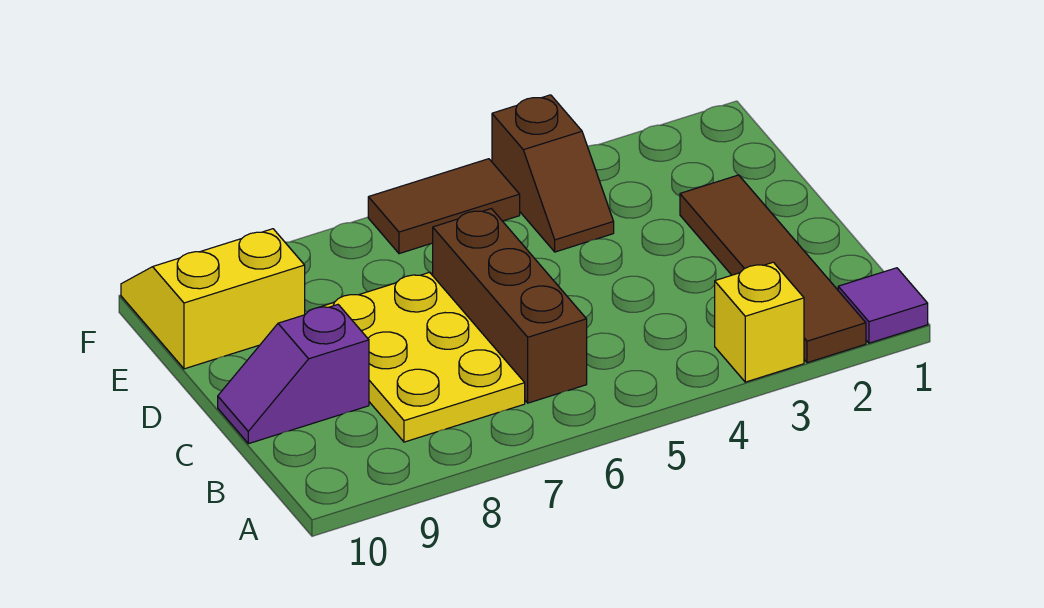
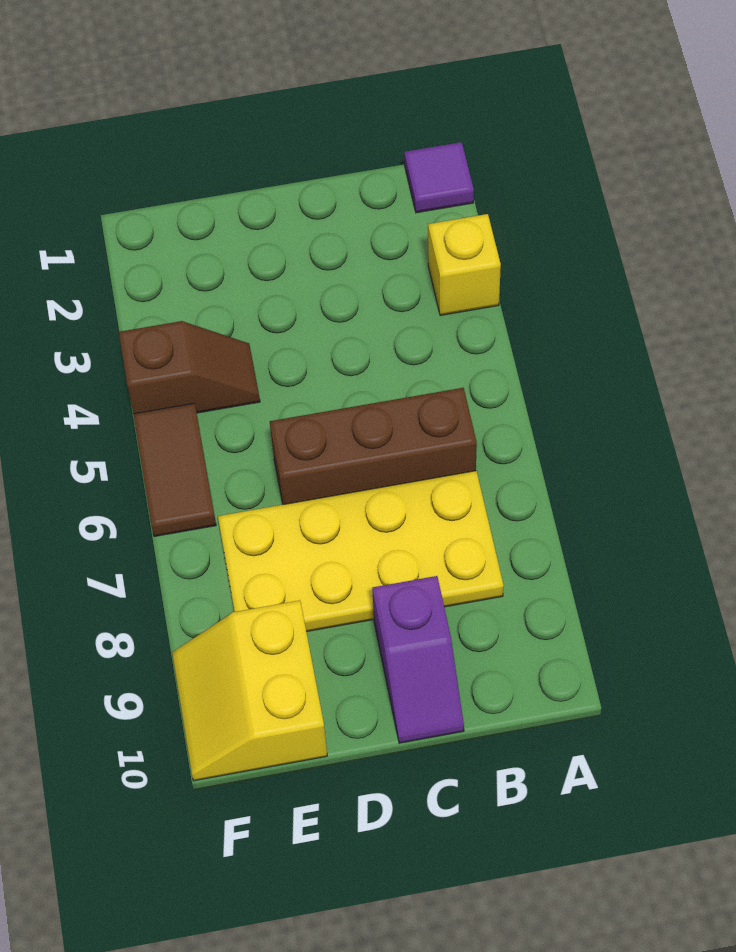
brown tile A2:D2 level 1 -> none
yellow plate B7:D8 level 1 -> yellow plate B7:E8 level 1

